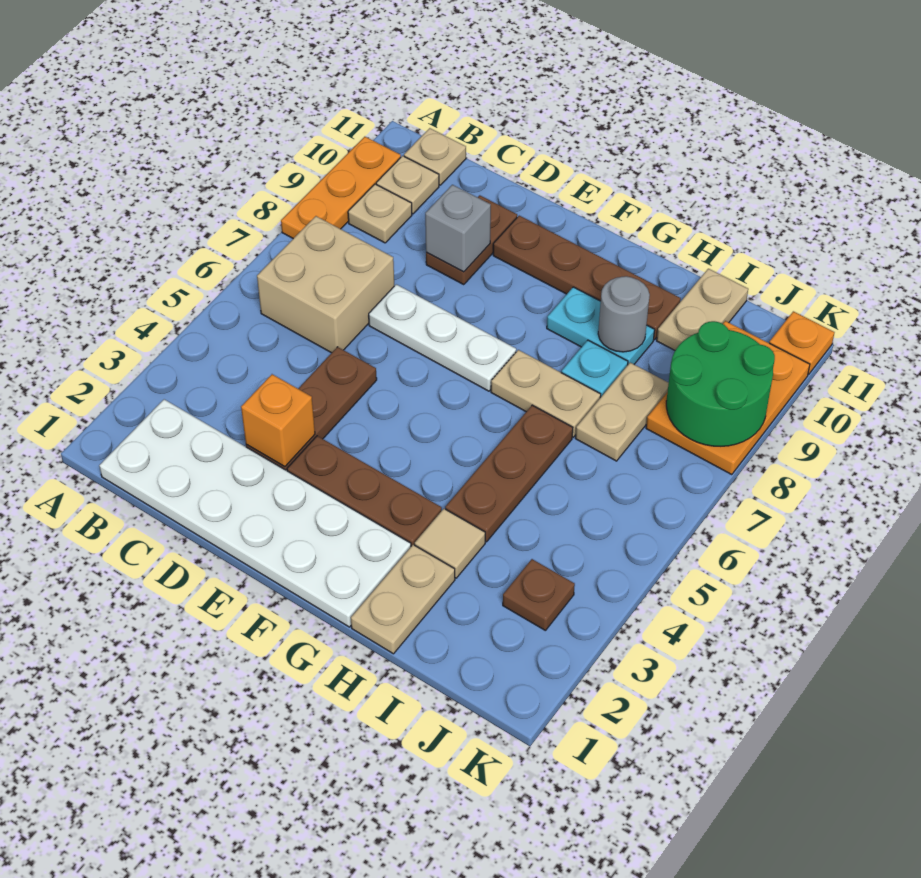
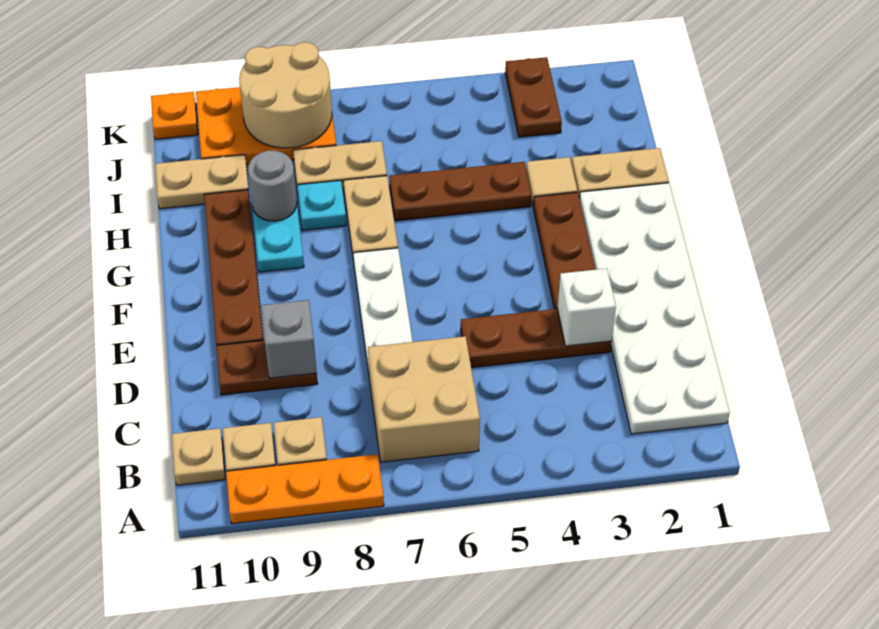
orange brick D3 level 2 -> white brick D3 level 2
brown plate J3 level 1 -> brown plate J3:K3 level 1
green round brick J8:K9 level 2 -> tan round brick J8:K9 level 2

